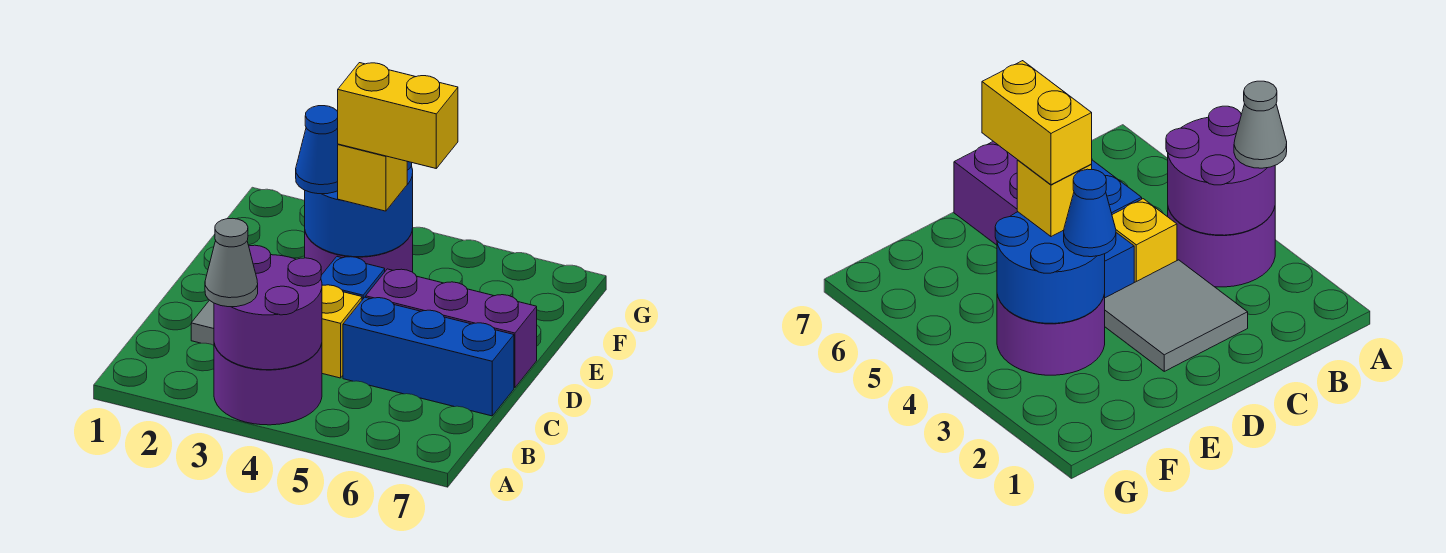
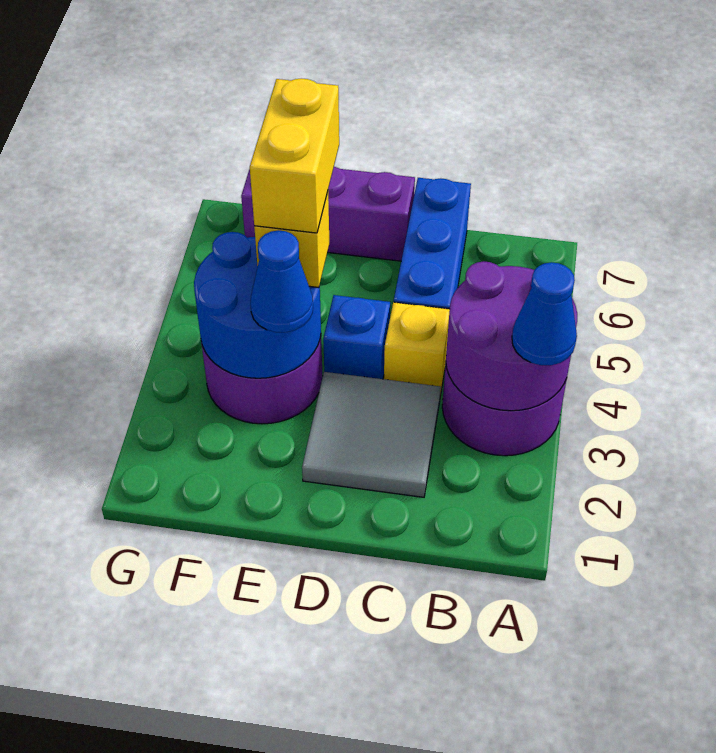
grey cone A3 level 3 -> blue cone A3 level 3
purple brick D5:D7 level 1 -> purple brick D7:F7 level 1

